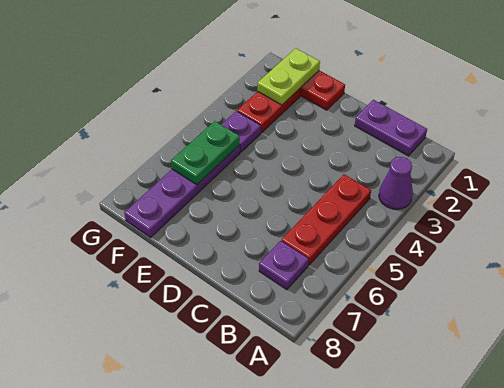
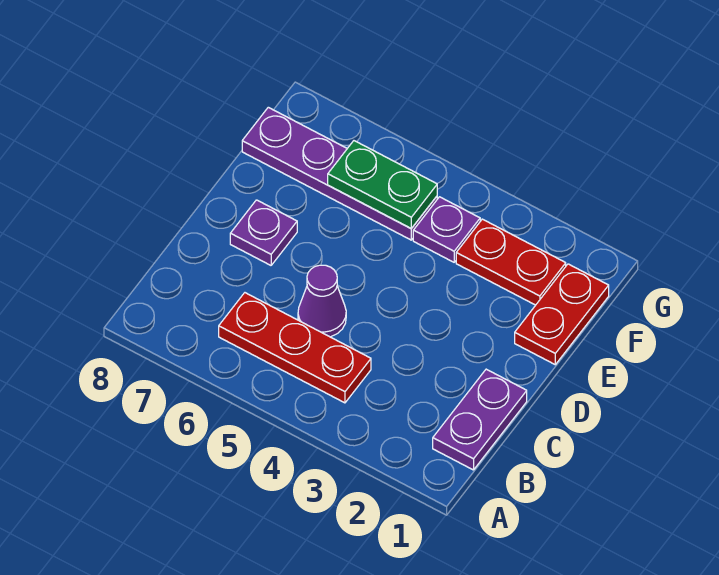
purple cone A3 level 1 -> purple cone C5 level 1
purple plate B7 level 1 -> purple plate D7 level 1
lime plate F1:F2 level 2 -> none

